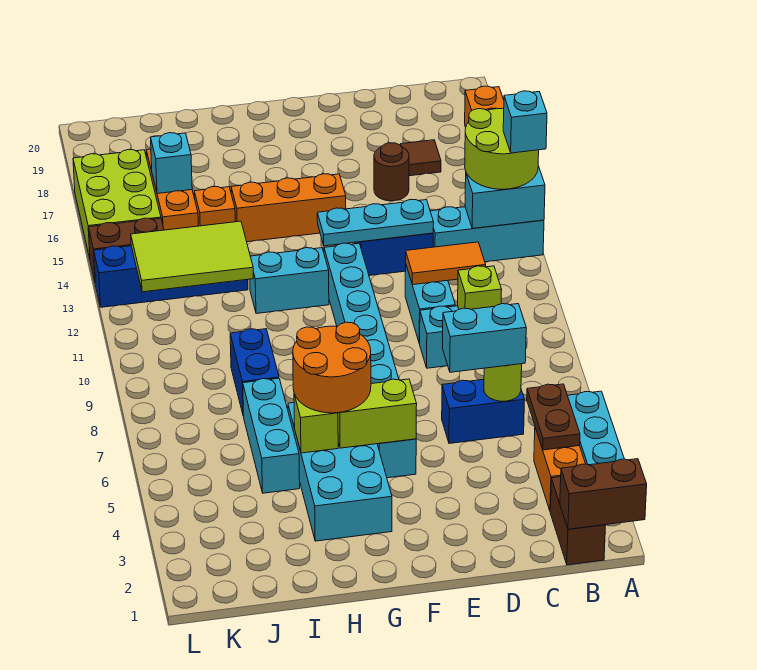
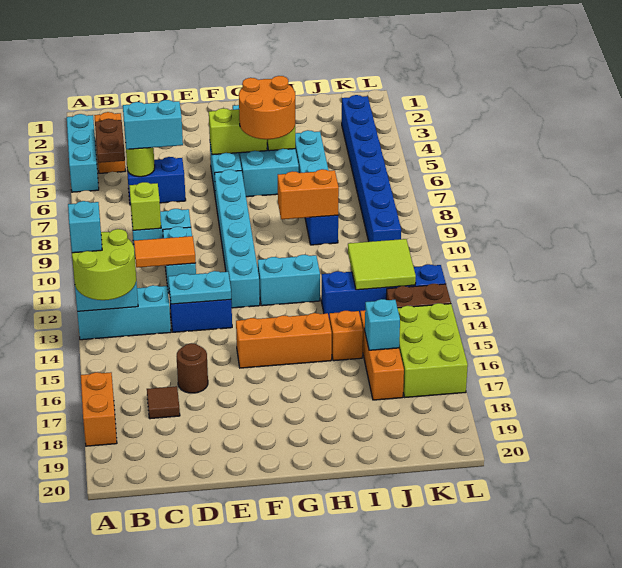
brown brick A1:B1 level 2 -> none
brown brick B1:B2 level 1 -> none
cyan plate D13:F13 level 2 -> cyan plate D13:E13 level 2
none -> orange brick H9:I9 level 2
lime tile I12:K13 level 2 -> lime tile J12:K13 level 2
none -> blue brick K3:K10 level 1

